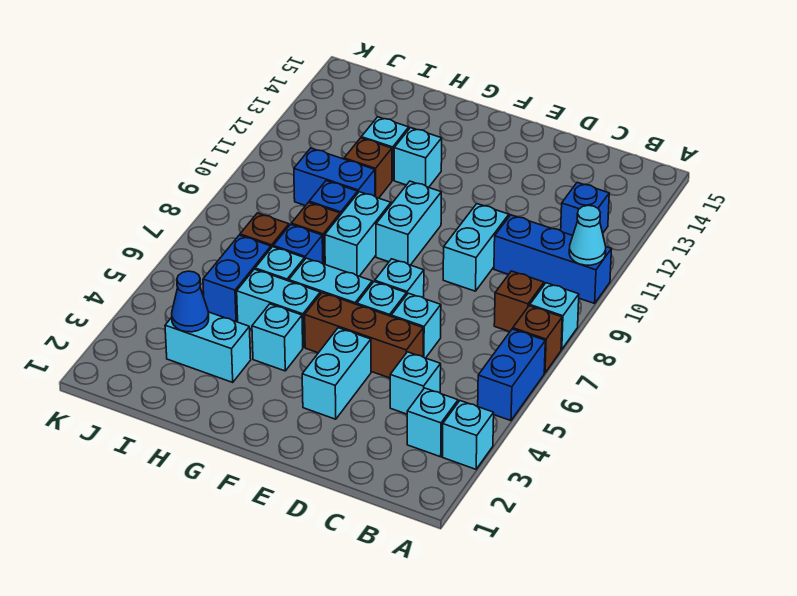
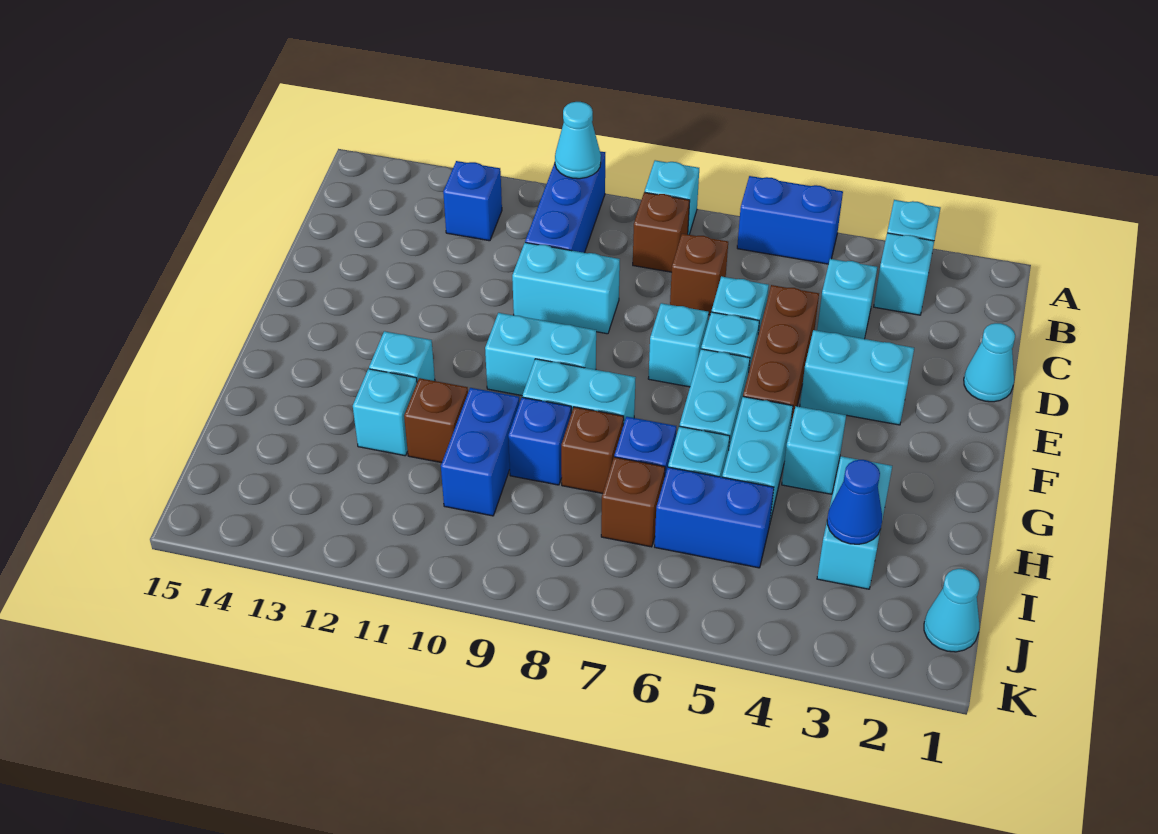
brown brick A7 level 1 -> brown brick C7 level 1
none -> cyan cone D1 level 1
none -> cyan cone J1 level 1

